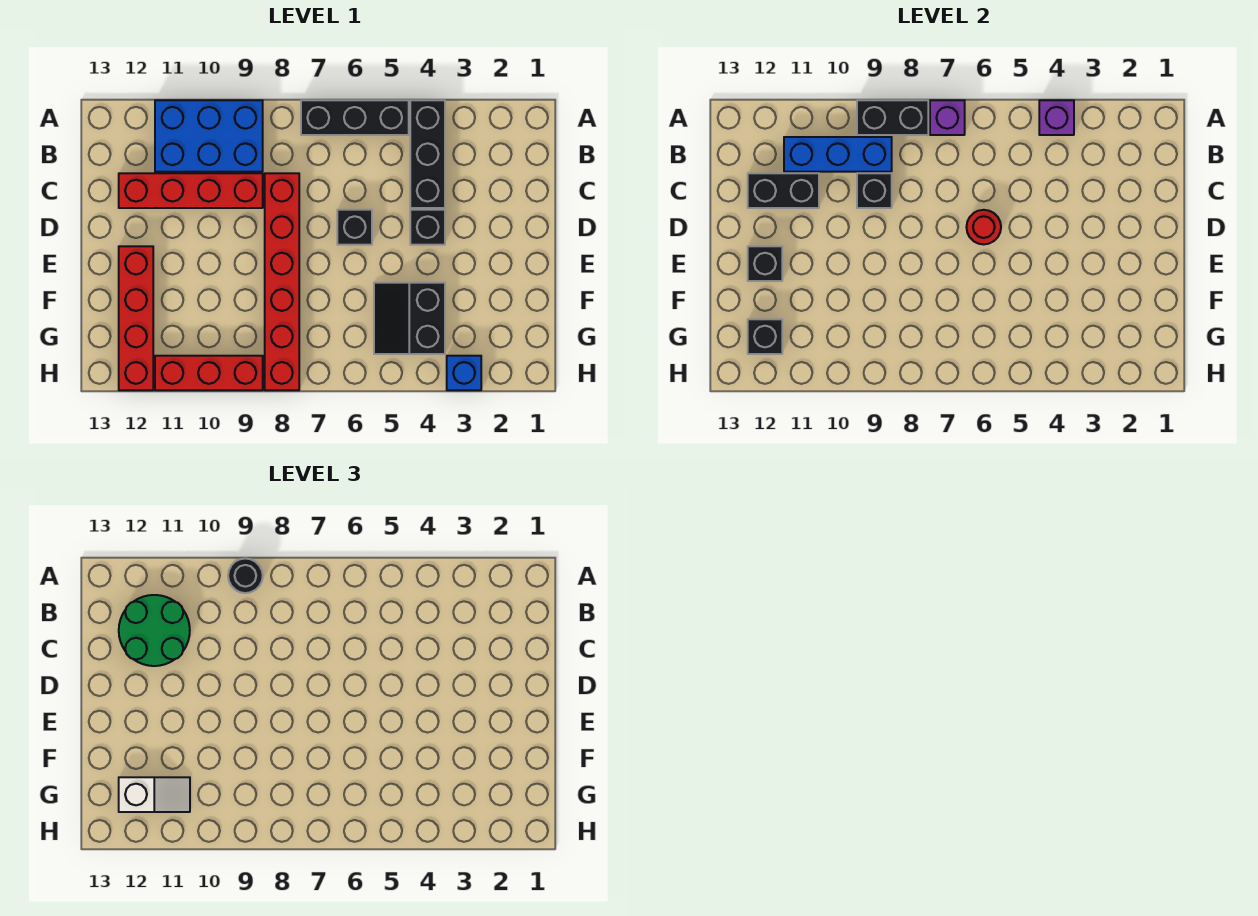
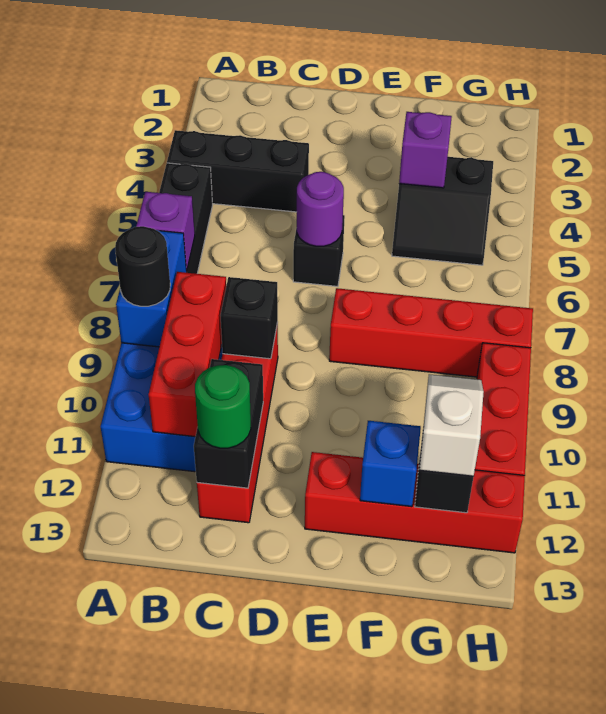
purple brick A4 level 2 -> purple brick F4 level 2
black brick A8:A9 level 2 -> blue brick A8:A9 level 2
blue brick B9:B11 level 2 -> red brick B9:B11 level 2
green round brick B11:C12 level 3 -> green round brick C12 level 3
red brick C8:H8 level 1 -> red brick E8:H8 level 1
black brick D4 level 1 -> none
red round brick D6 level 2 -> purple round brick D6 level 2
black brick E12 level 2 -> none
blue brick H3 level 1 -> blue brick F12 level 2

